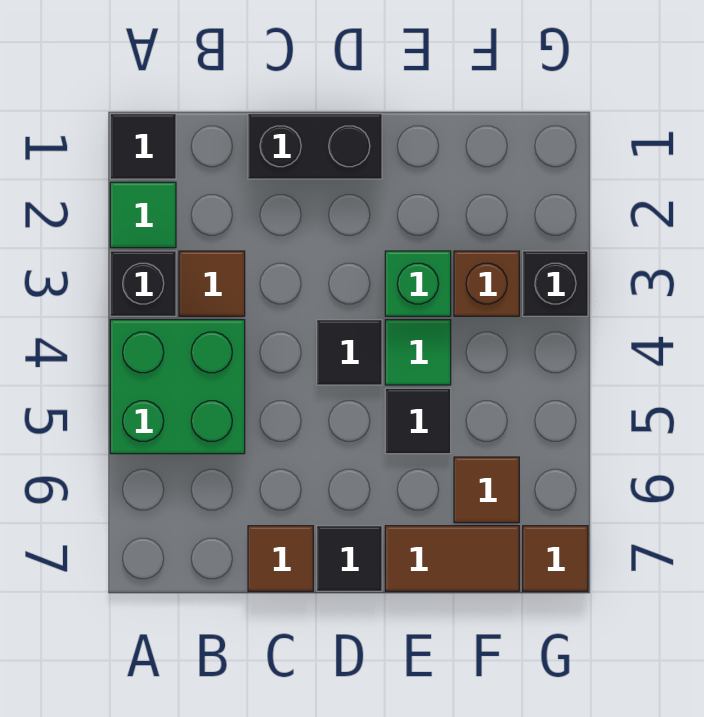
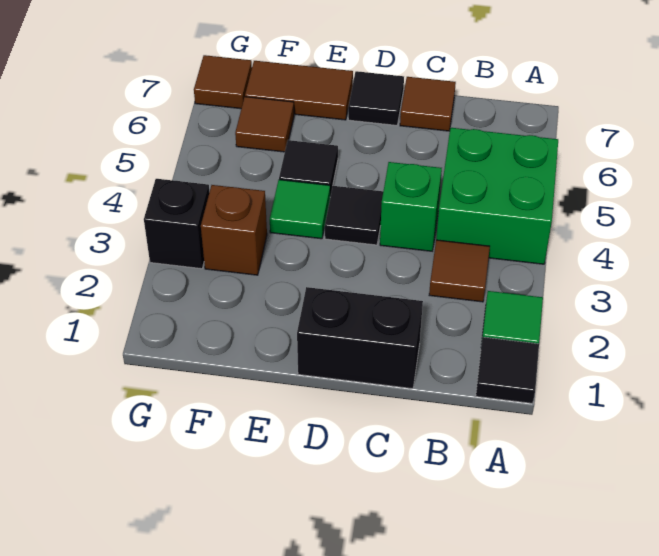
black brick A3 level 1 -> none
green brick E3 level 1 -> green brick C4 level 1

